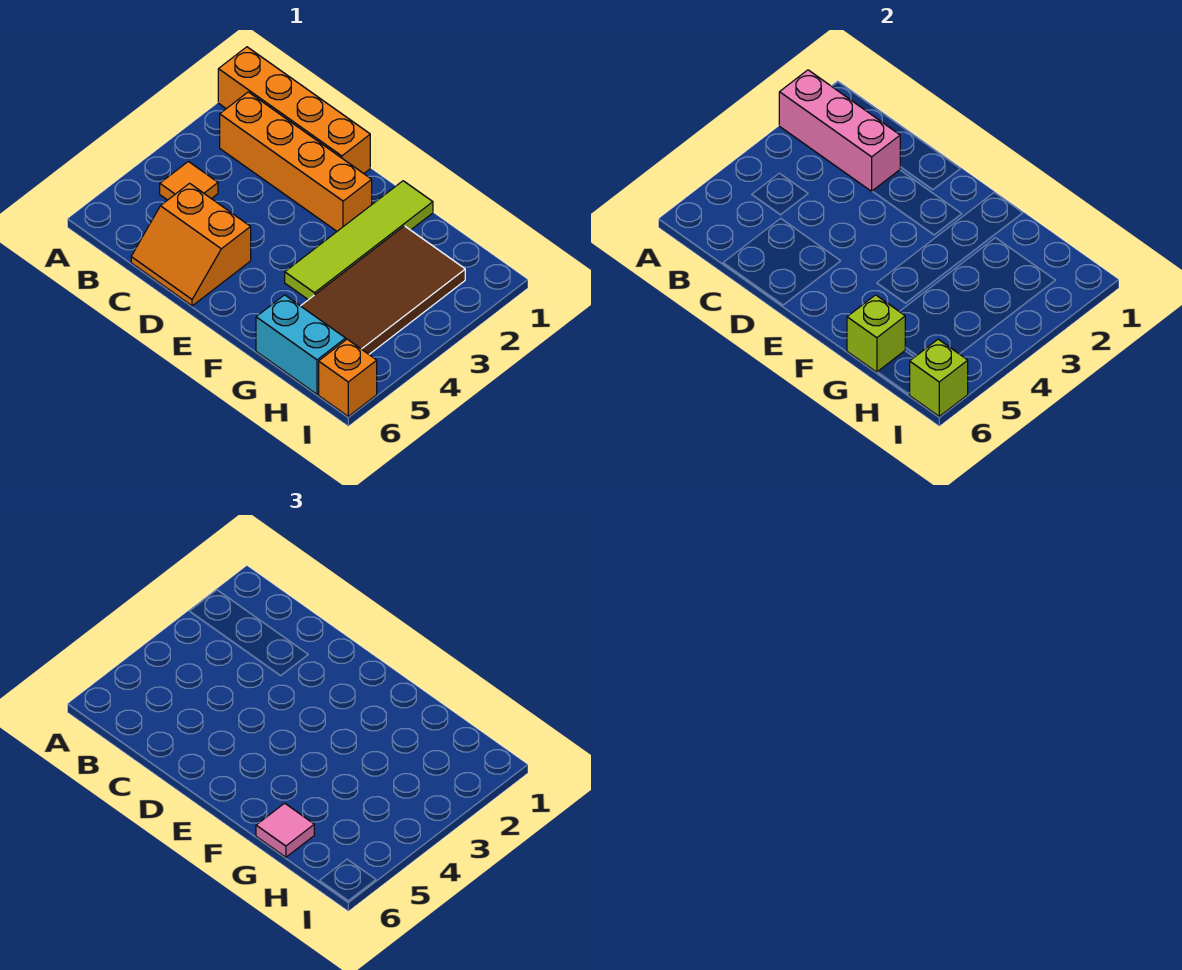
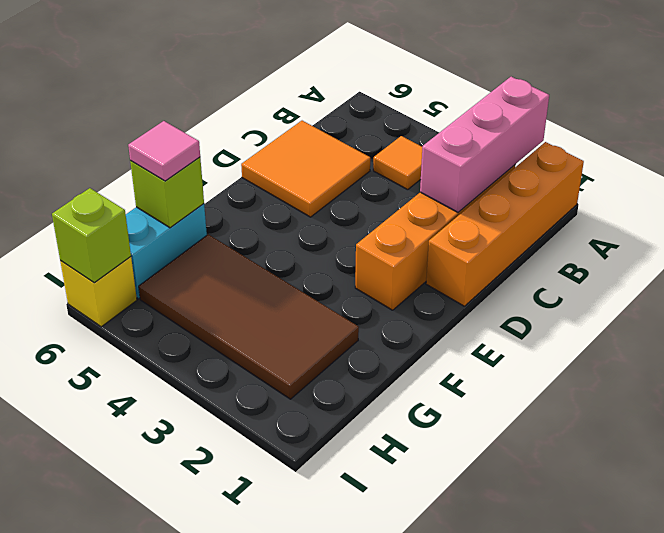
orange slope C5:D6 level 1 top 5 -> orange tile C5:D6 level 1
lime tile F1:F4 level 1 -> none
orange brick I6 level 1 -> yellow brick I6 level 1

